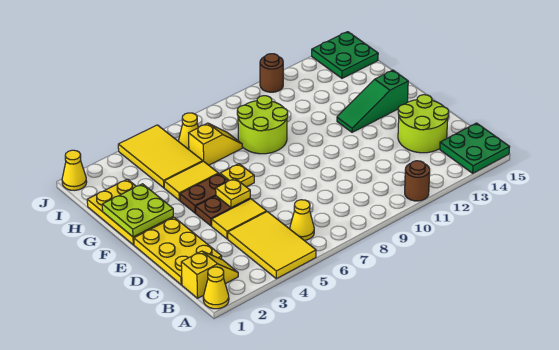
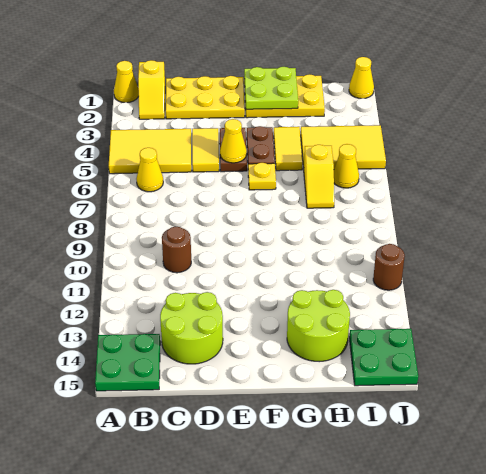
brown round brick A11 level 1 -> brown round brick C10 level 1
yellow plate E5 level 2 -> yellow cone E5 level 2
green slope F12:F14 level 1 top 14 -> none
lime round brick G8:H9 level 1 -> lime round brick G13:H14 level 1

